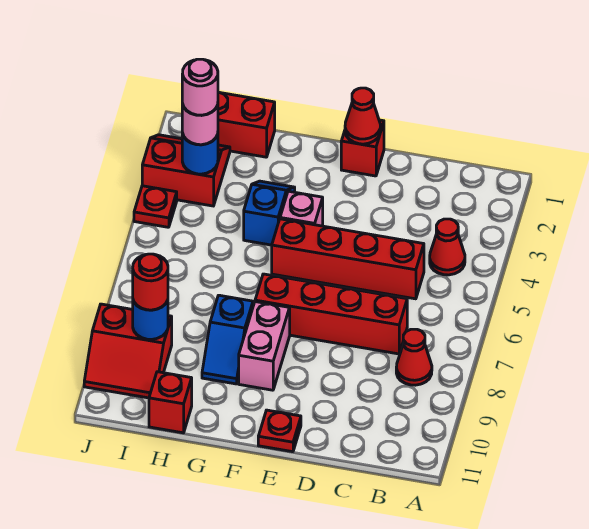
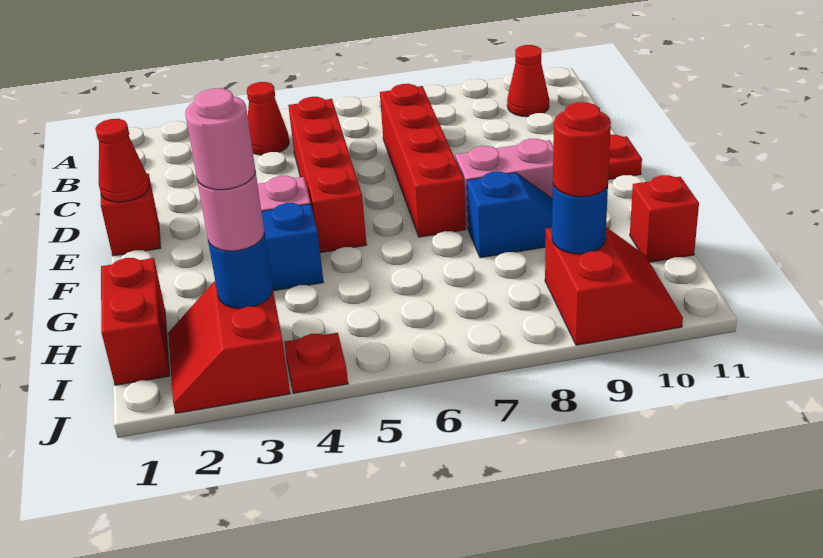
red cone B8 level 1 -> red cone B10 level 1

